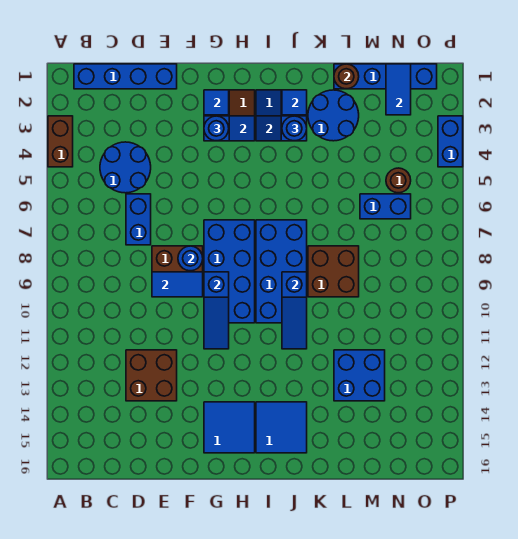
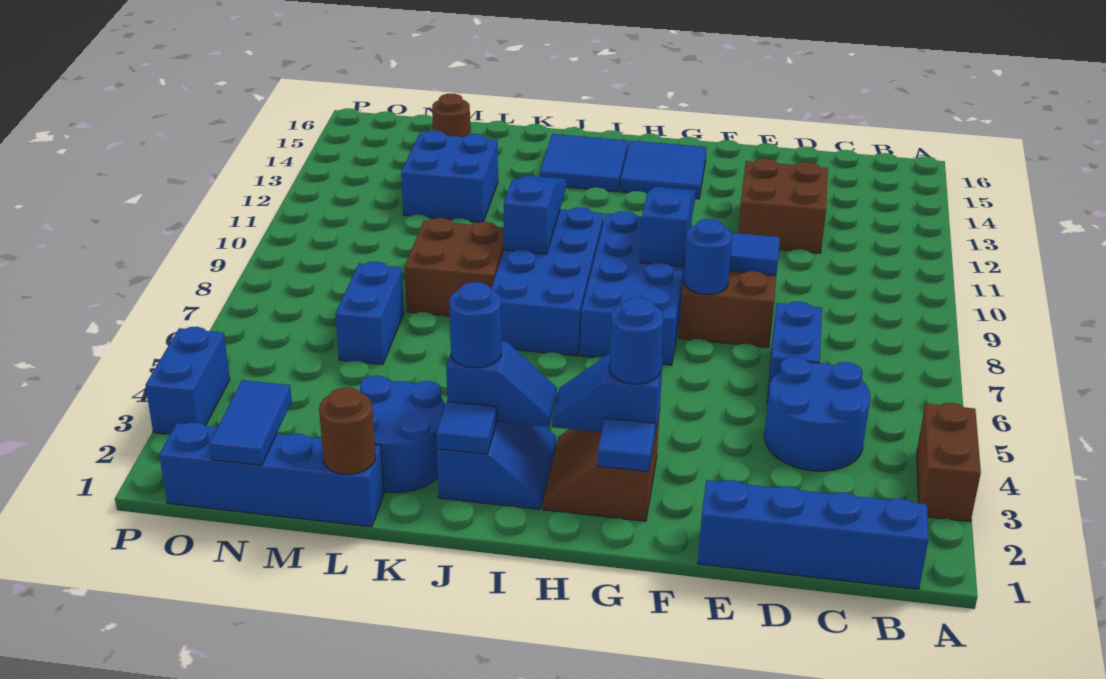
blue brick M6:N6 level 1 -> blue brick M6:M7 level 1
brown round brick N5 level 1 -> brown round brick M15 level 1

